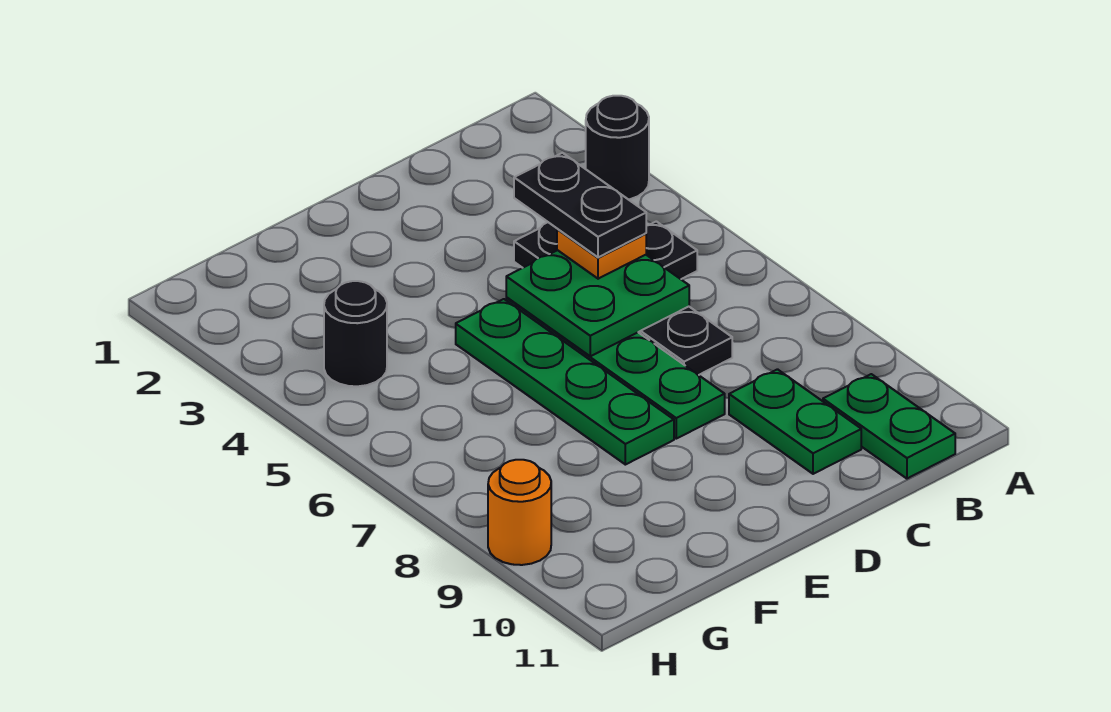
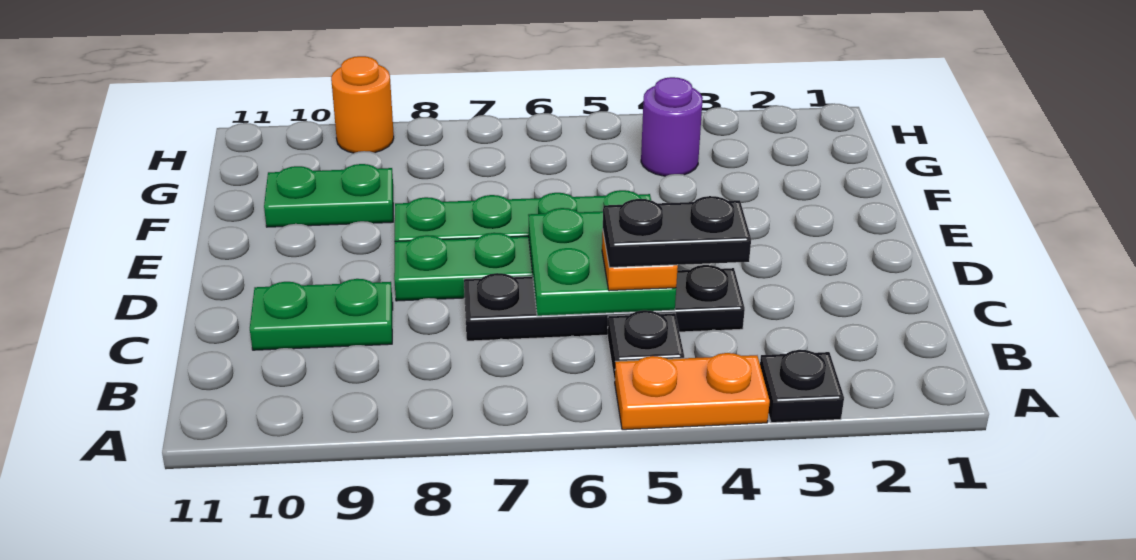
black round brick A3 level 1 -> black plate A3 level 1
none -> orange plate A4:A5 level 1
green plate B10:B11 level 1 -> green plate F9:F10 level 1
black round brick G4 level 1 -> purple round brick G4 level 1

